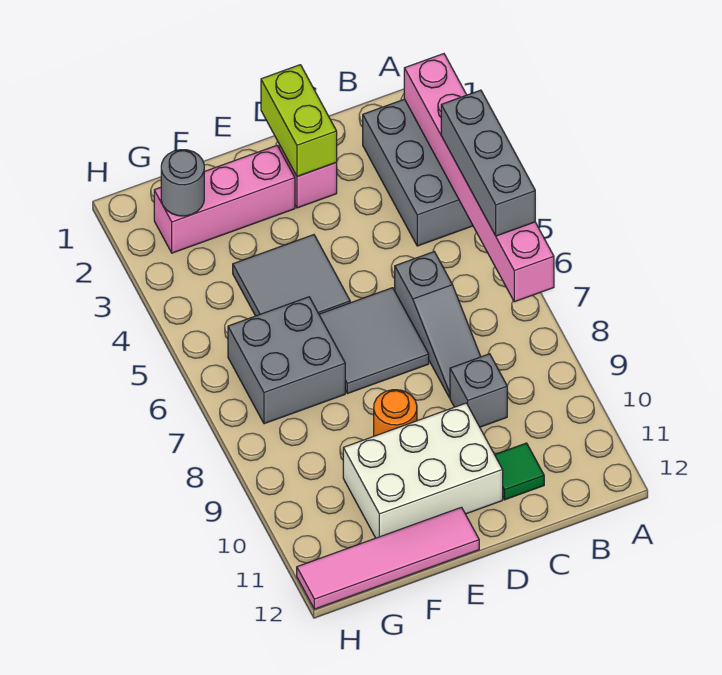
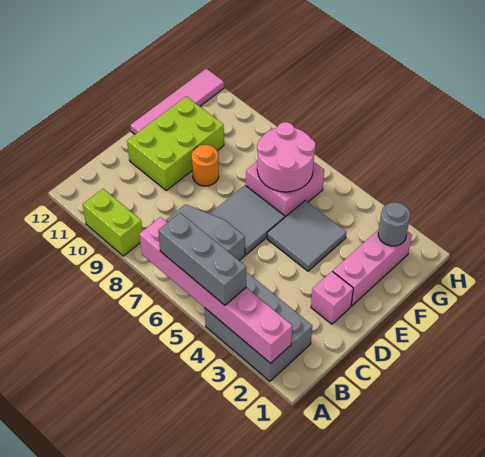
grey brick C9 level 1 -> none
green tile C11 level 1 -> none
lime brick D1:D2 level 2 -> lime brick A9:A10 level 1
white brick D10:F11 level 1 -> lime brick D10:F11 level 1
grey brick F6:G7 level 1 -> pink brick F6:G7 level 1
none -> pink round brick F6:G7 level 2

